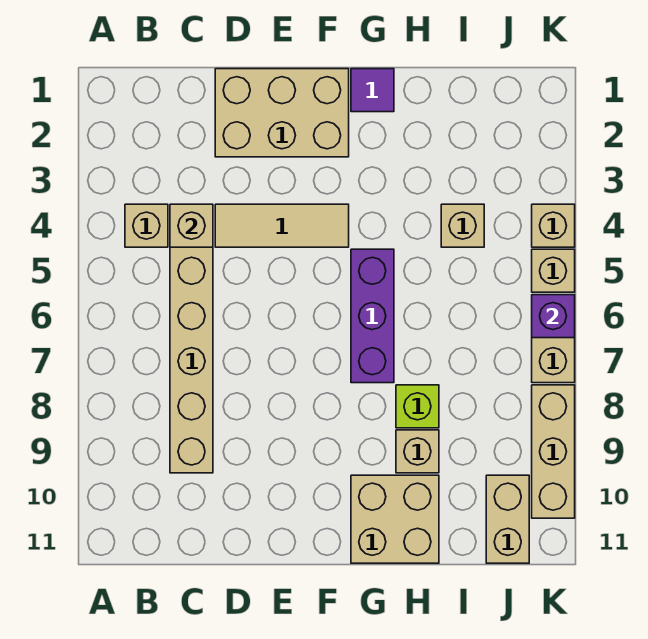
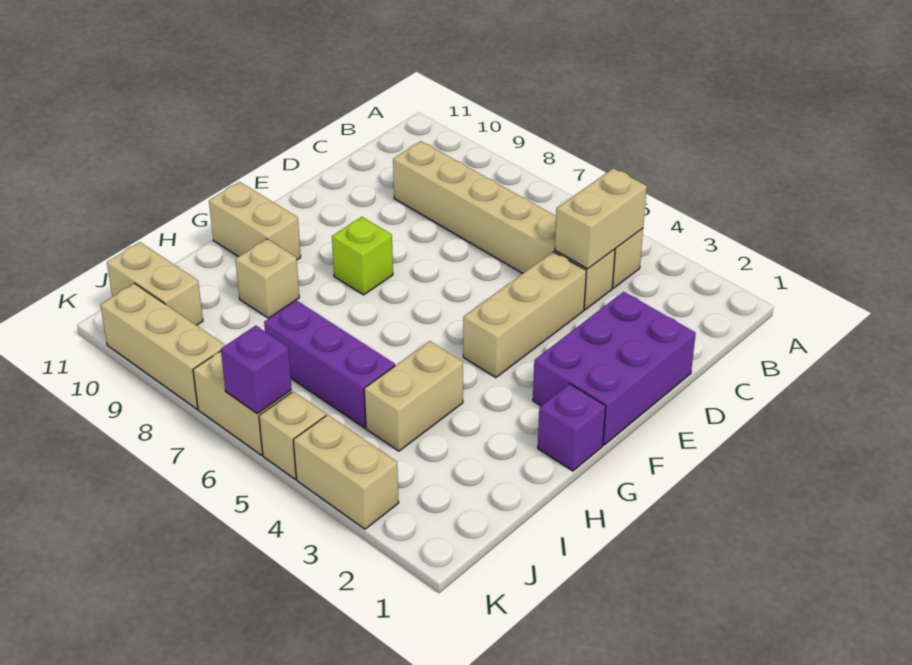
tan brick C4 level 2 -> tan brick B4:C4 level 2
tan brick D1:F2 level 1 -> purple brick D1:F2 level 1
tan tile D4:F4 level 1 -> tan brick D4:F4 level 1
purple tile G1 level 1 -> purple brick G1 level 1
purple brick G5:G7 level 1 -> purple brick I5:I7 level 1
tan brick G10:H11 level 1 -> tan brick G10:G11 level 1
lime brick H8 level 1 -> lime brick F8 level 1
tan brick I4 level 1 -> tan brick H4:I4 level 1
tan brick K4 level 1 -> tan brick K3:K4 level 1

